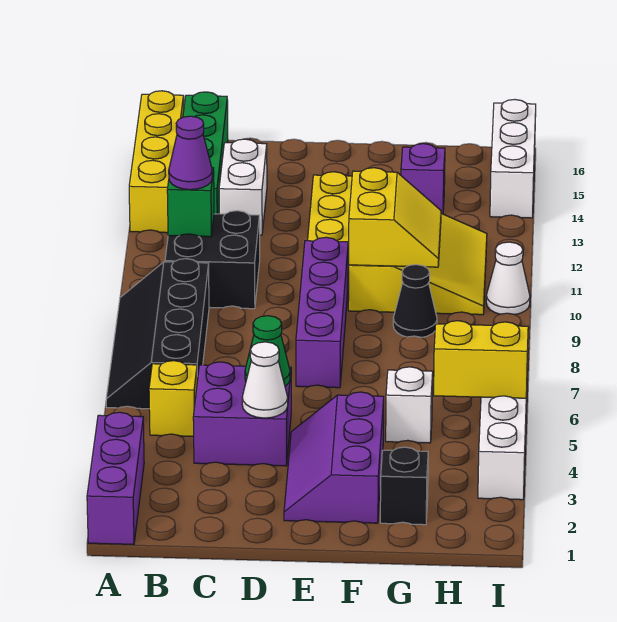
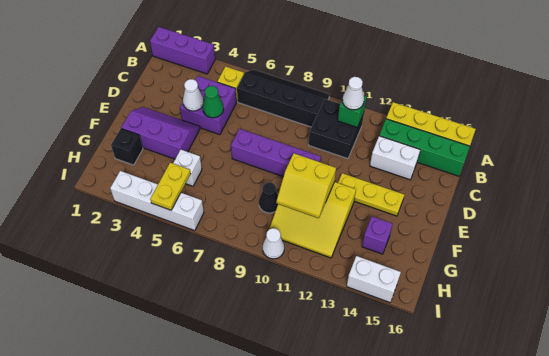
purple cone B11 level 3 -> white cone B11 level 3
yellow brick H5:I5 level 2 -> yellow plate H5:I5 level 2
white brick I14:I16 level 1 -> white brick I14:I15 level 1

